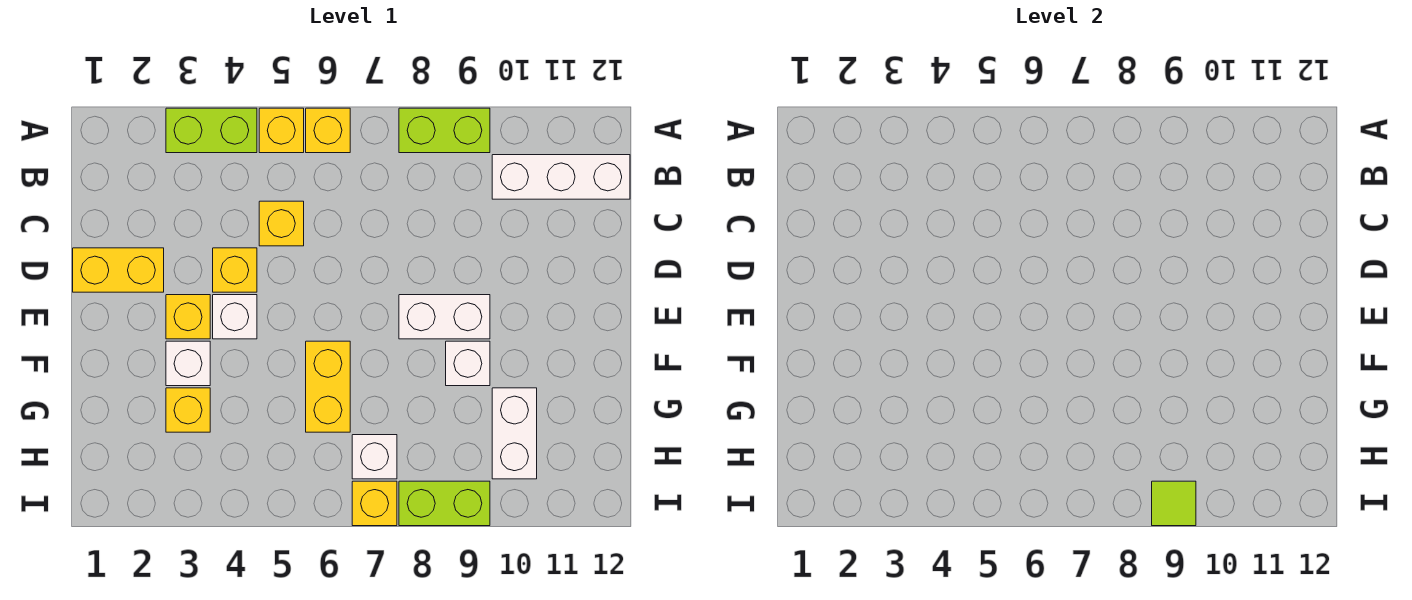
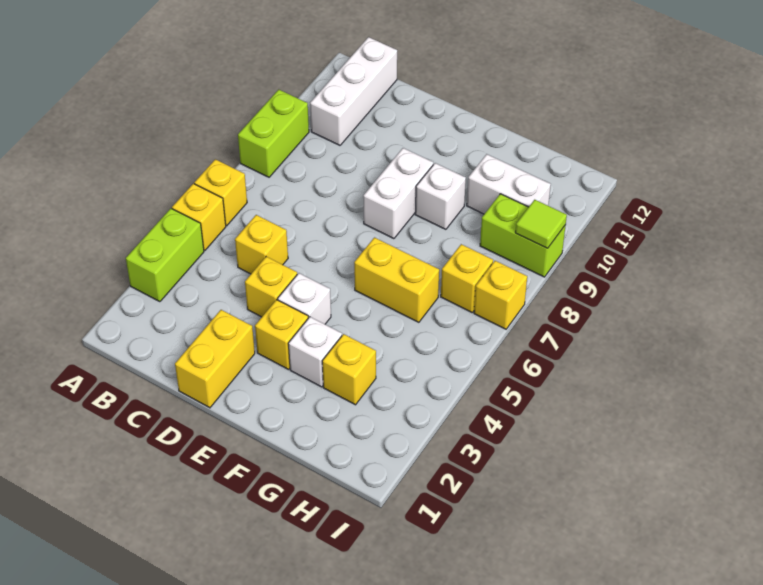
white brick H7 level 1 -> yellow brick H7 level 1
lime brick I8:I9 level 1 -> lime brick H9:I9 level 1

